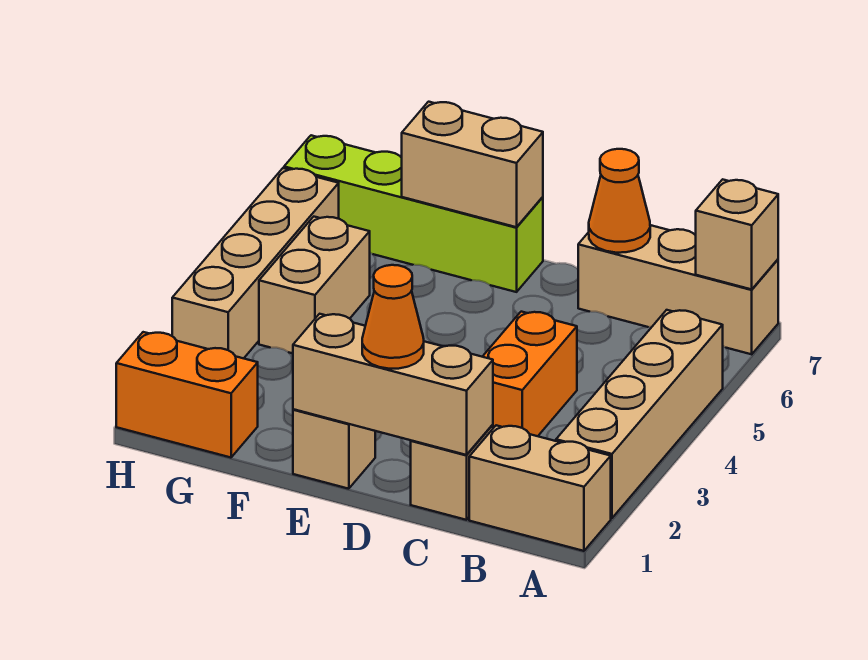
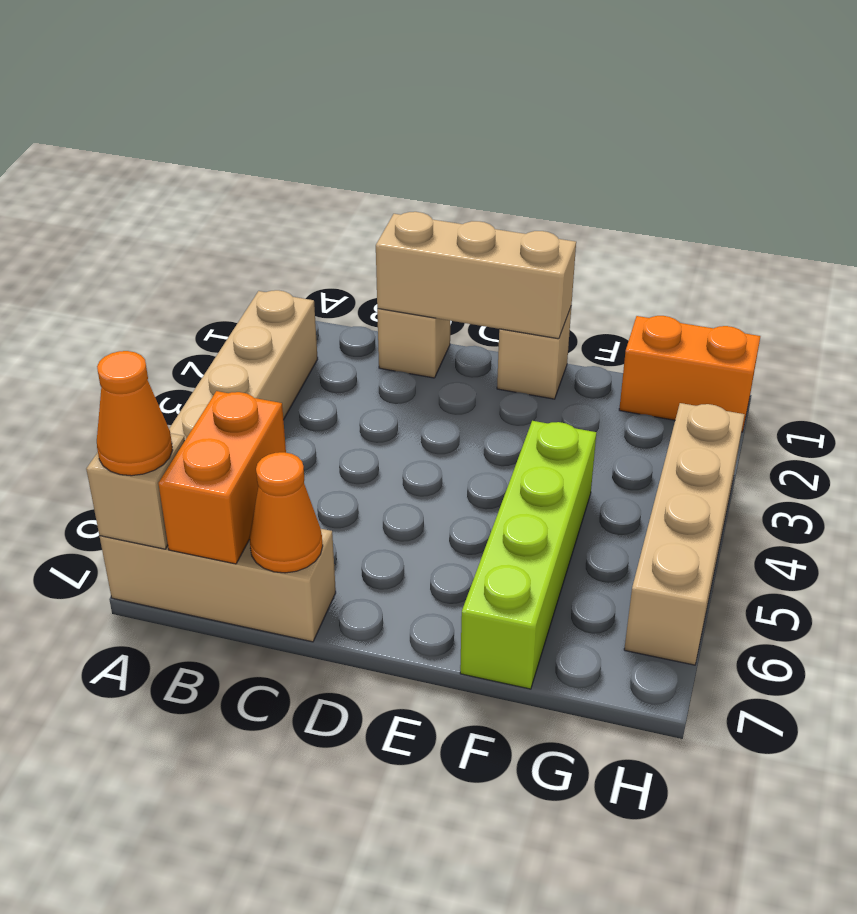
tan brick A1:B1 level 1 -> none
orange brick C3:C4 level 1 -> orange brick B6:B7 level 2
orange cone D1 level 3 -> orange cone A7 level 3
lime brick E7:H7 level 1 -> lime brick F4:F7 level 1
tan brick E7:F7 level 2 -> none
tan brick G4:G5 level 1 -> none

